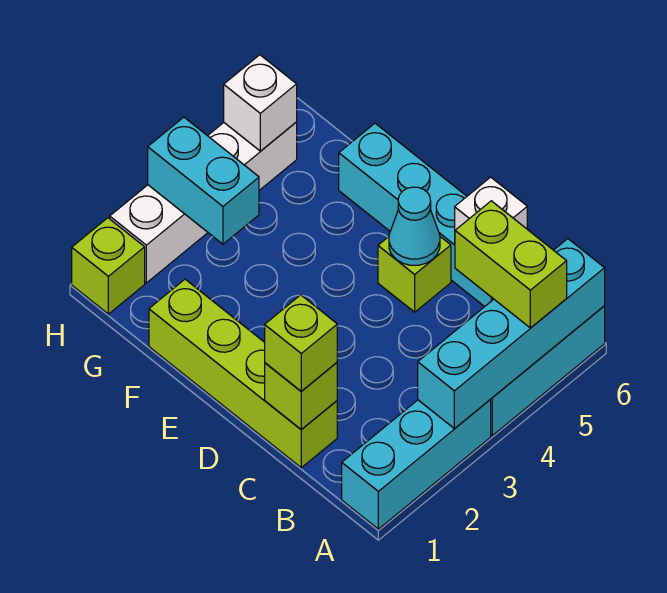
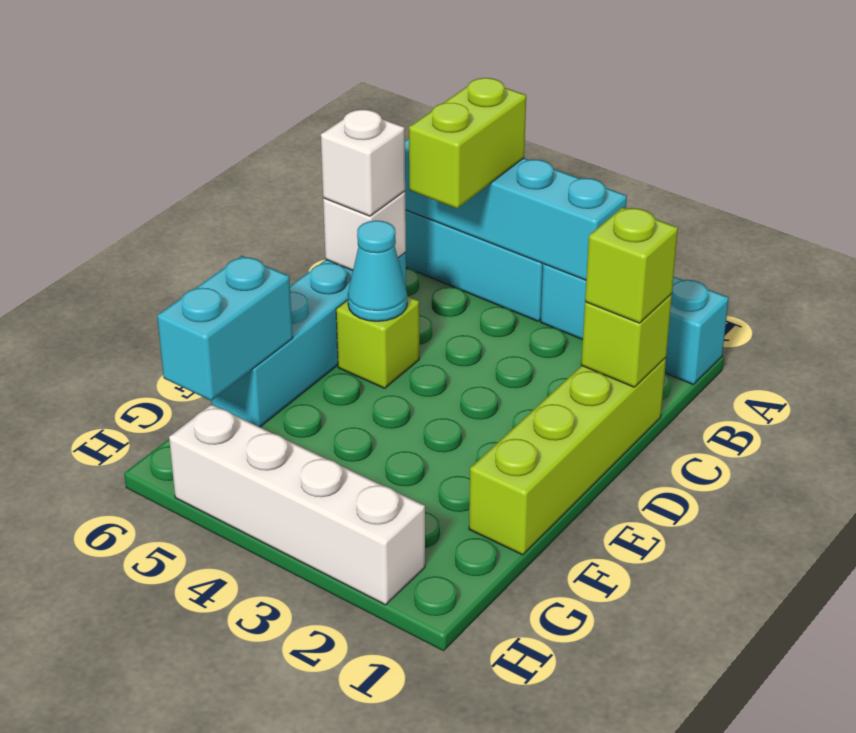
cyan brick G3:H3 level 2 -> cyan brick F6:G6 level 2
lime brick H1 level 1 -> none
white brick H5 level 2 -> white brick C6 level 3

